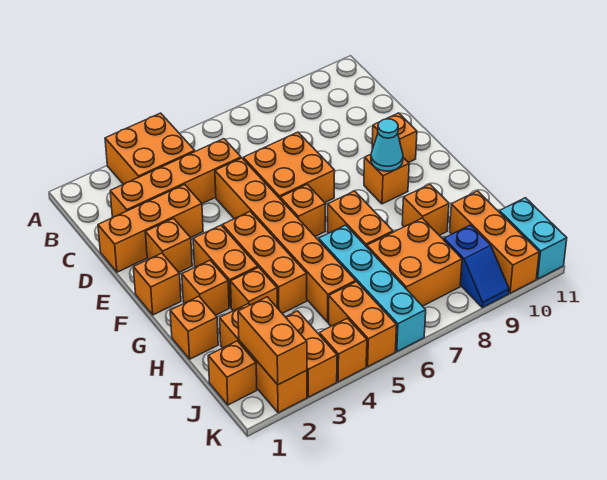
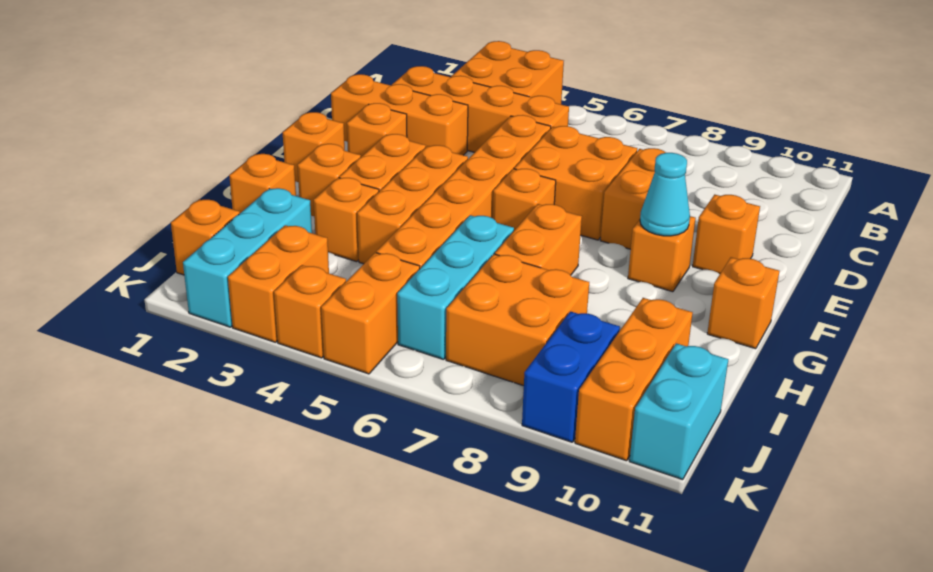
cyan brick H6:K6 level 1 -> cyan brick H6:J6 level 1
orange brick H9 level 1 -> orange brick G11 level 1
orange brick I2:K2 level 1 -> cyan brick I2:K2 level 1
orange brick J2:K2 level 2 -> orange brick D8:E8 level 1
blue slope J9:K9 level 1 top J -> blue brick J9:K9 level 1

